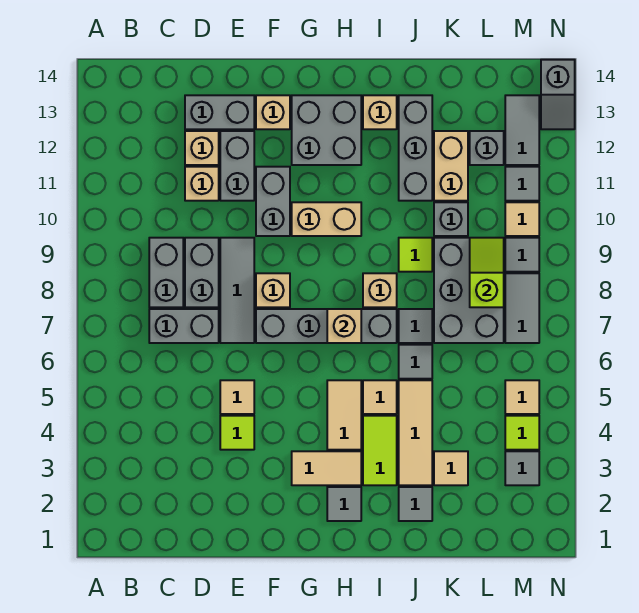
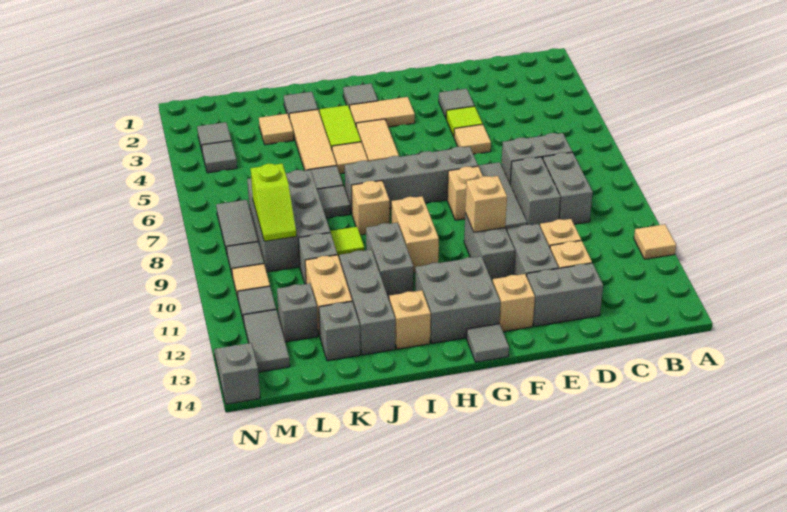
none -> grey tile E3 level 1
tan brick G10:H10 level 1 -> tan brick H9:H10 level 1
none -> grey tile G14 level 1
tan brick H7 level 2 -> tan brick F10 level 2
none -> grey brick I10:I11 level 1
none -> grey brick K13 level 1
lime tile M4 level 1 -> grey tile M4 level 1
tan tile M5 level 1 -> tan tile A11 level 1

